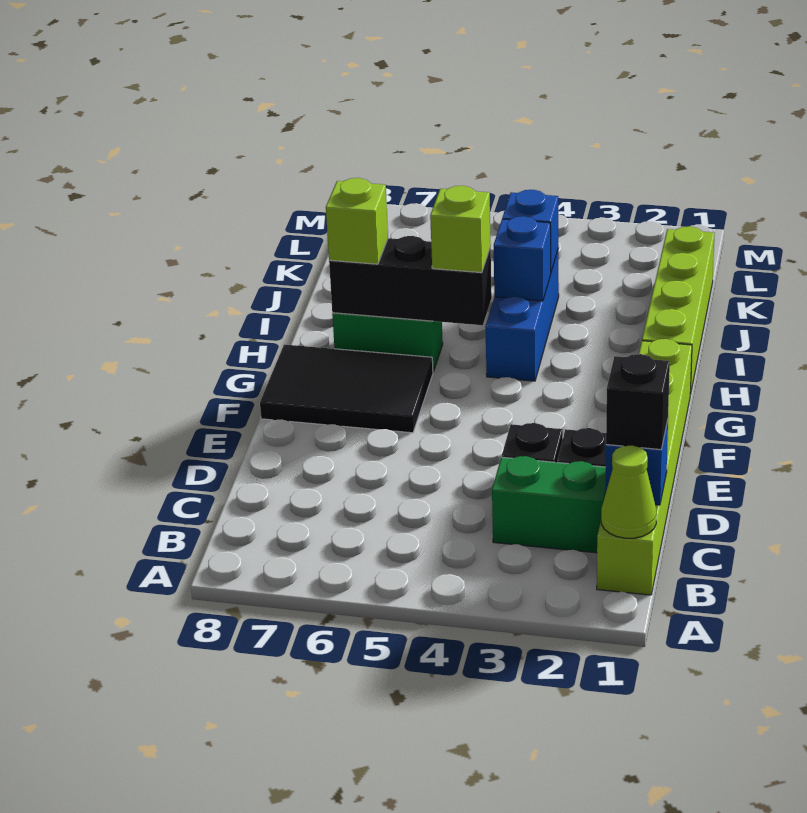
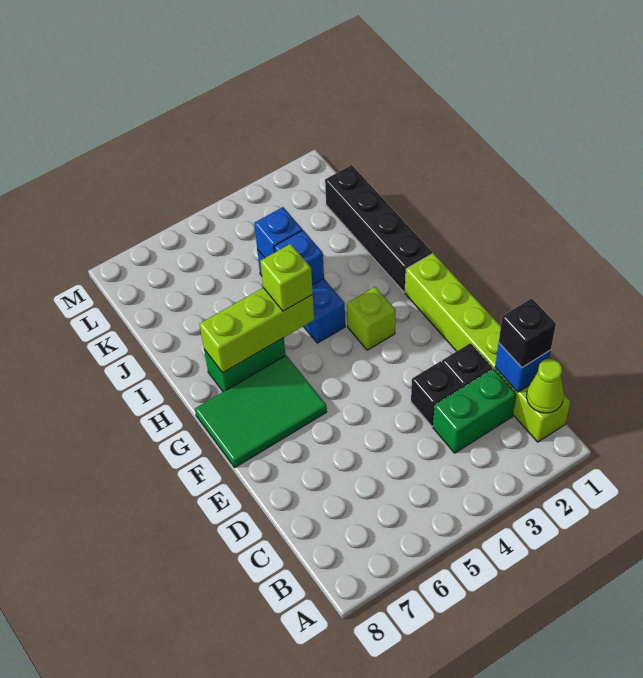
black tile F6:G8 level 1 -> green tile F6:G8 level 1
lime brick H1:K1 level 1 -> black brick H1:K1 level 1
black brick H5:H7 level 2 -> lime brick H5:H7 level 2
lime brick H7 level 3 -> lime brick G3 level 1

